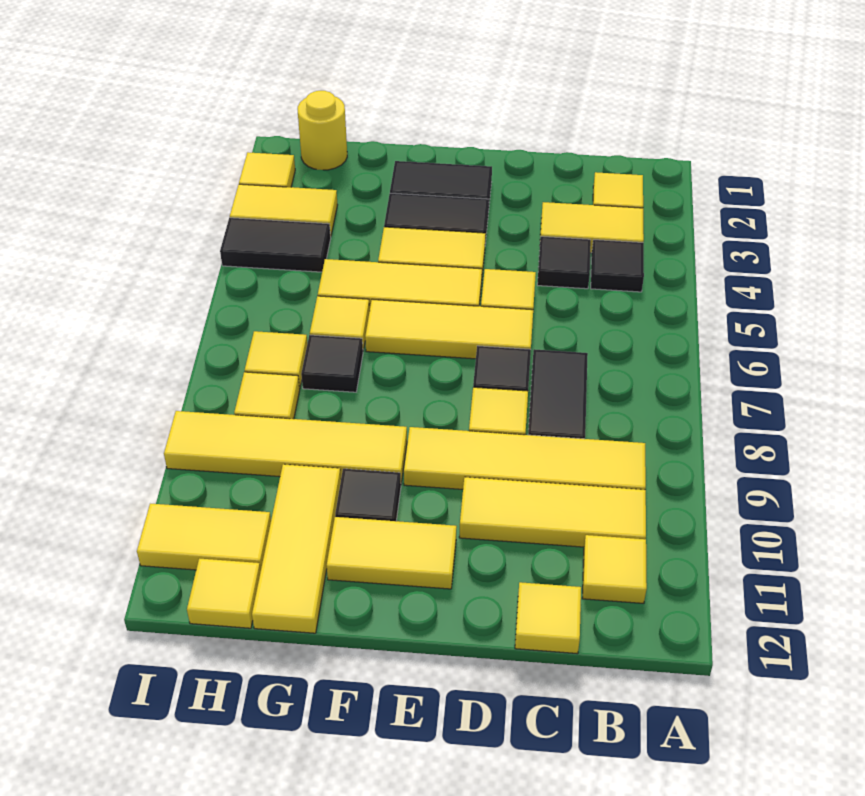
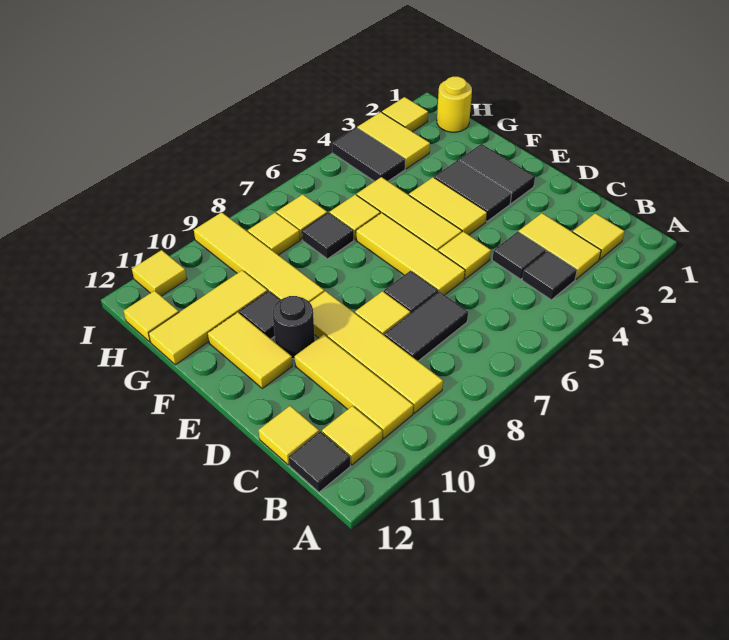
none -> black tile B12 level 1
none -> black round brick E10 level 1
yellow tile H11:I11 level 1 -> yellow tile I11 level 1

